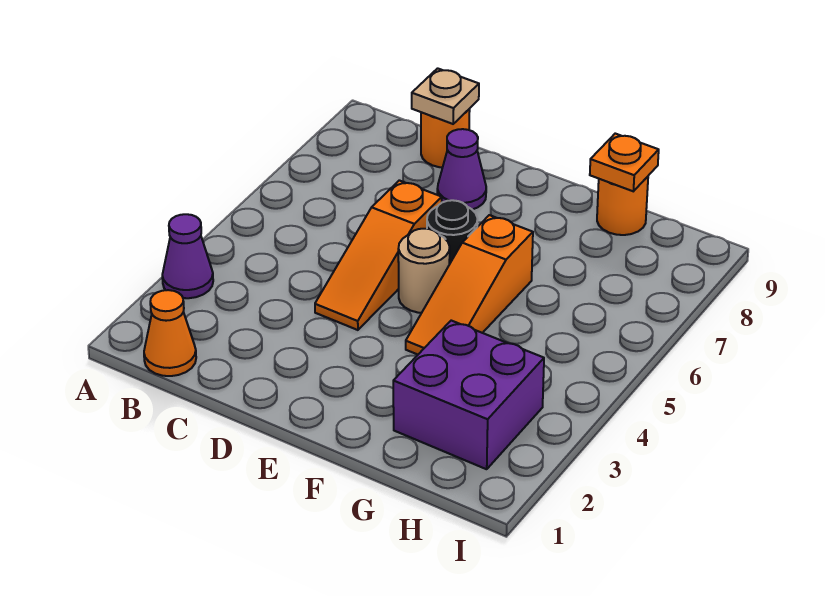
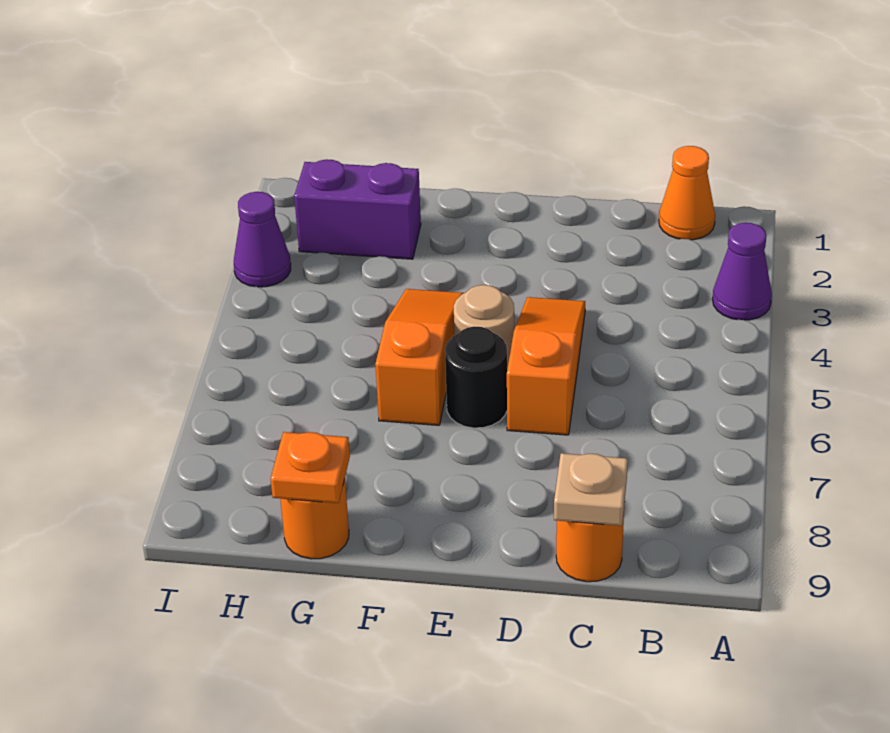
purple cone D8 level 1 -> purple cone I3 level 1
purple brick G2:H3 level 1 -> purple brick G2:H2 level 1

